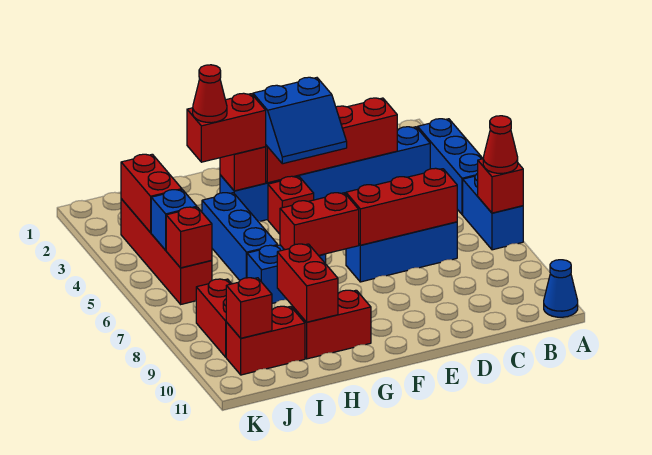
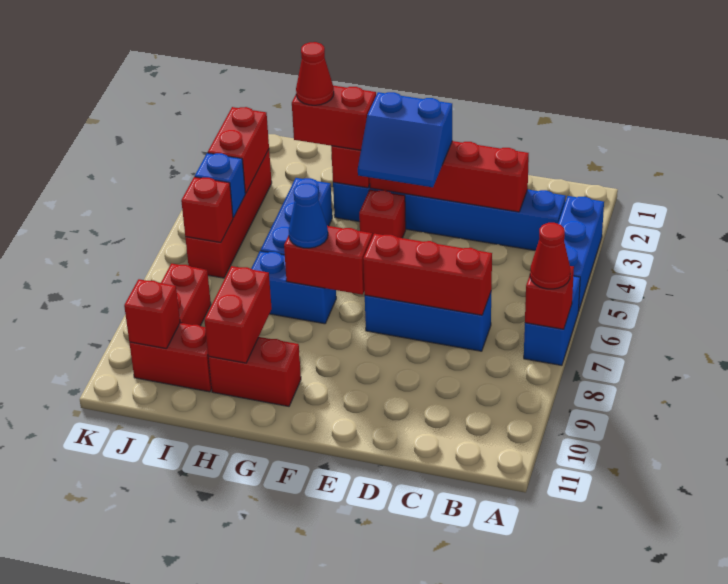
blue cone A11 level 1 -> blue cone G7 level 3

